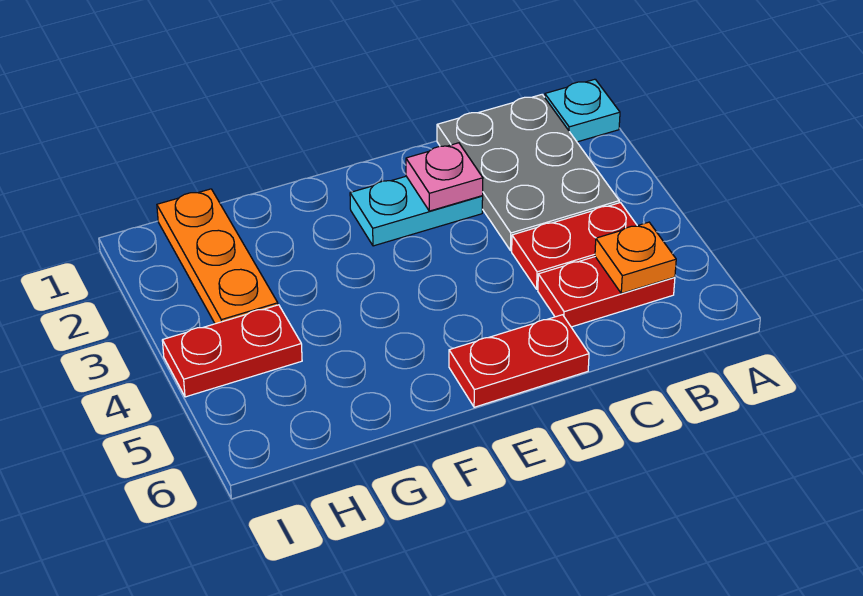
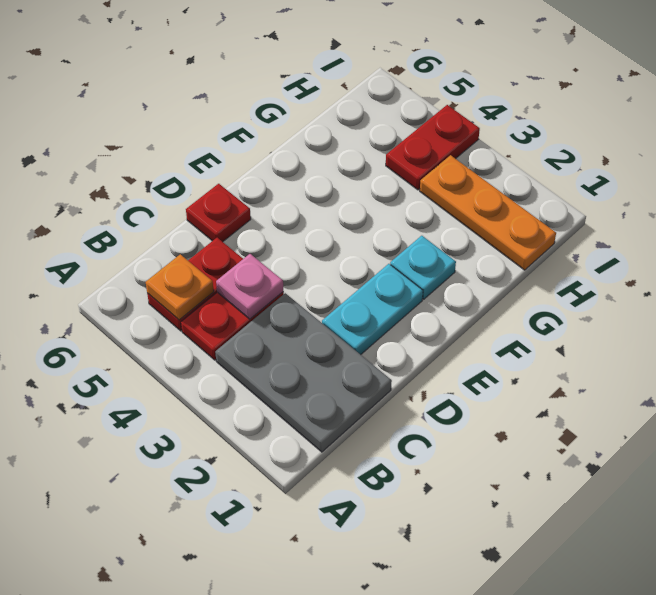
cyan plate A1 level 1 -> cyan plate F2 level 1
pink plate D2 level 2 -> pink plate C4 level 2
red plate D6:E6 level 1 -> red plate D6 level 1

